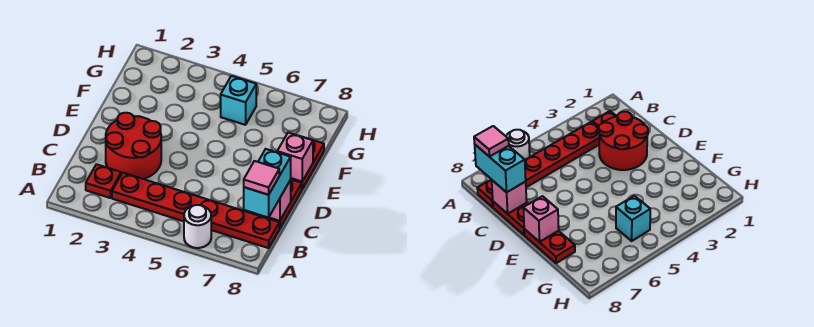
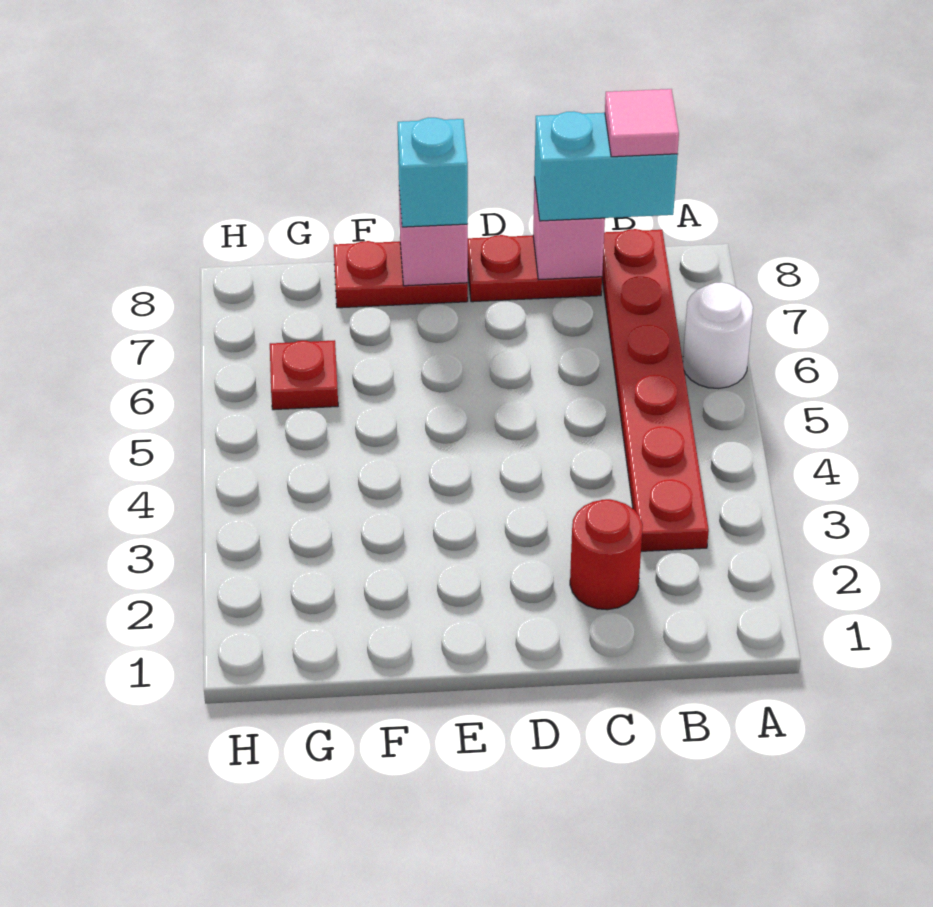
red plate B2 level 1 -> red plate G6 level 1
red round brick C2:D3 level 1 -> red round brick C2 level 1
cyan brick G5 level 1 -> cyan brick E8 level 3

